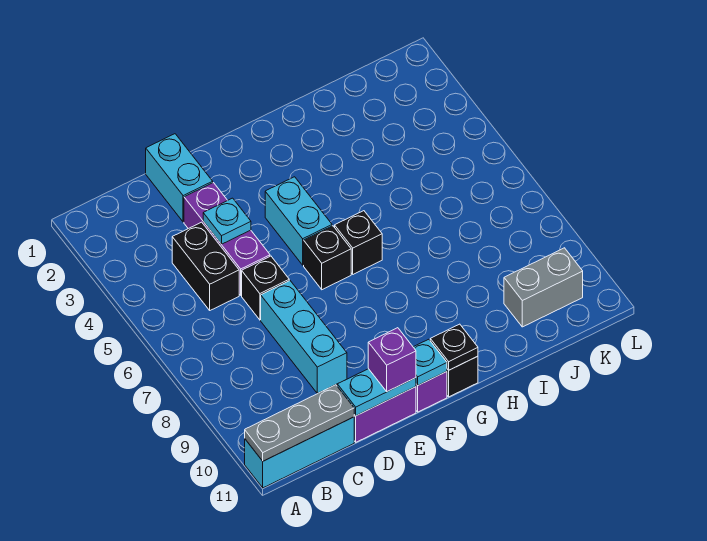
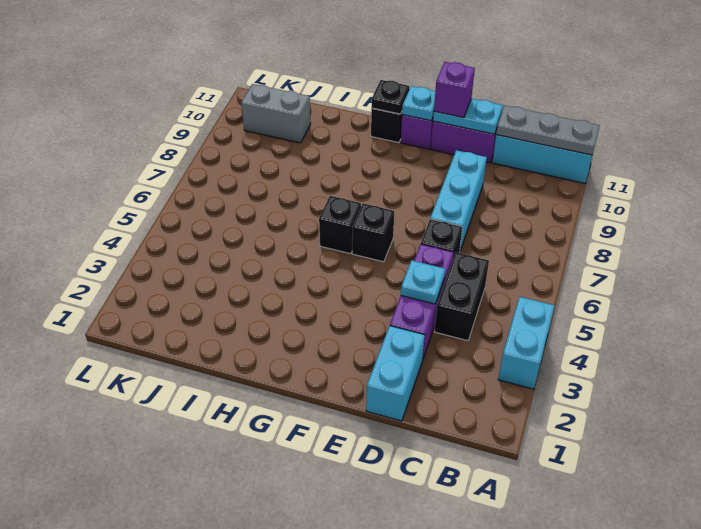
cyan brick F4:F5 level 1 -> cyan brick A3:A4 level 1

